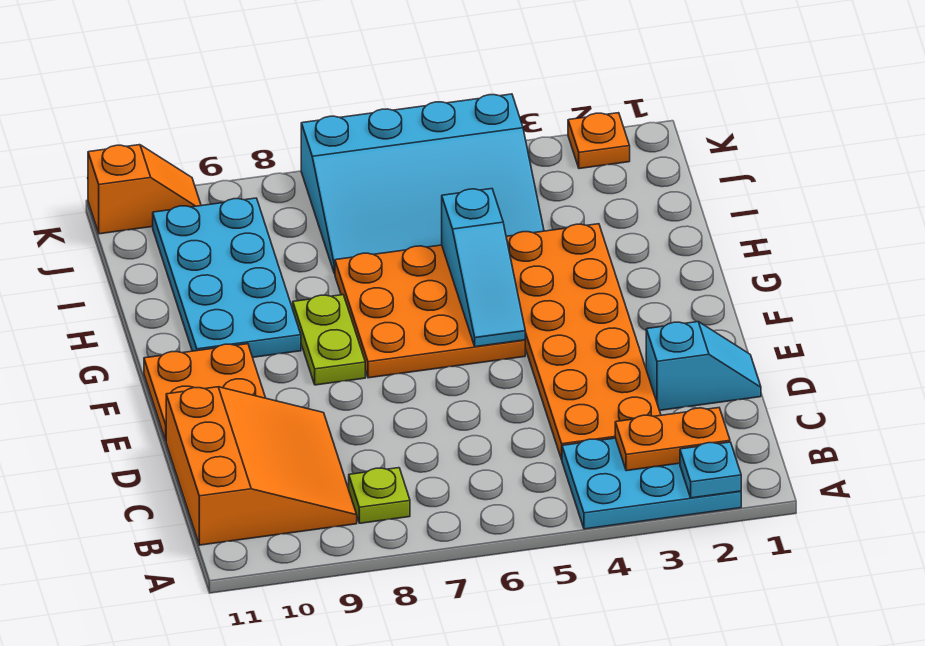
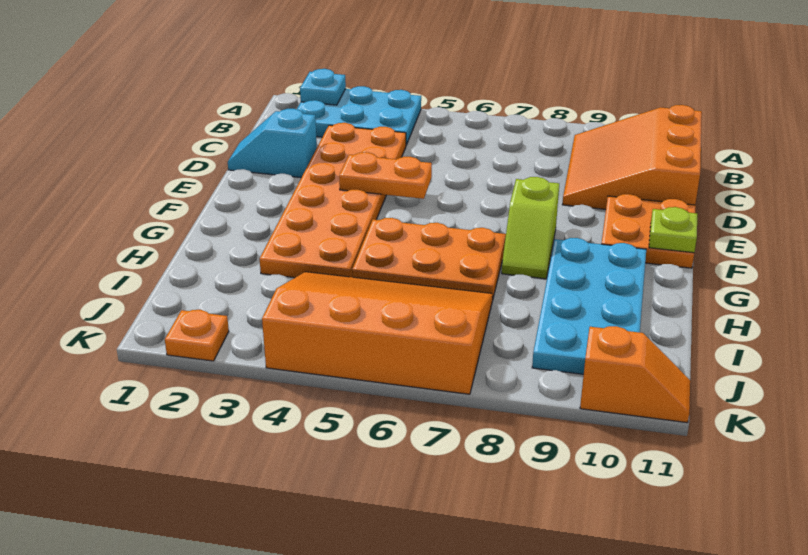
orange plate B2:B3 level 2 -> orange plate E4:E5 level 2
lime plate B8 level 1 -> lime plate F11 level 2
orange plate F5:H7 level 1 -> orange plate G5:H7 level 1
cyan slope F5:H5 level 2 top H -> none
lime plate F8:G8 level 1 -> lime slope F8:G8 level 1 top F
cyan slope I4:K7 level 1 top K -> orange slope I4:K7 level 1 top K
orange slope K10:K11 level 1 top 11 -> orange slope K10:K11 level 1 top 10

